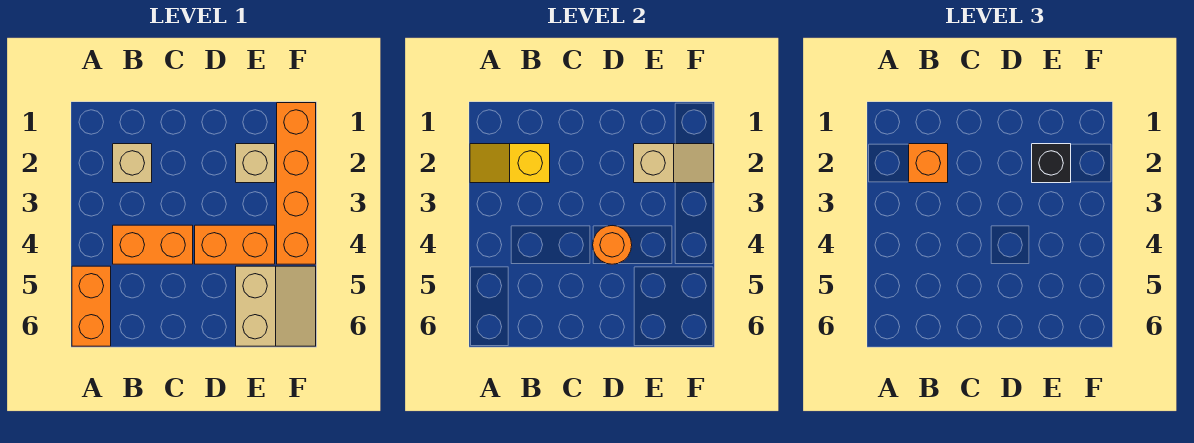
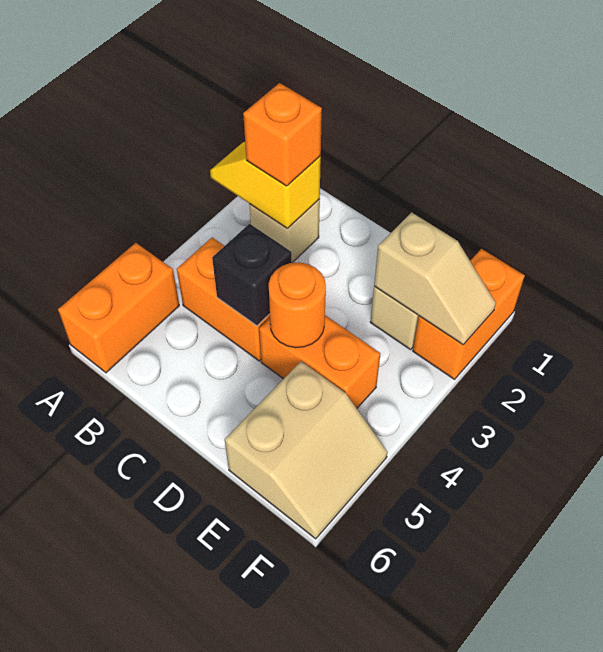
black brick E2 level 3 -> black brick C4 level 2
orange brick F1:F4 level 1 -> orange brick F1:F2 level 1

